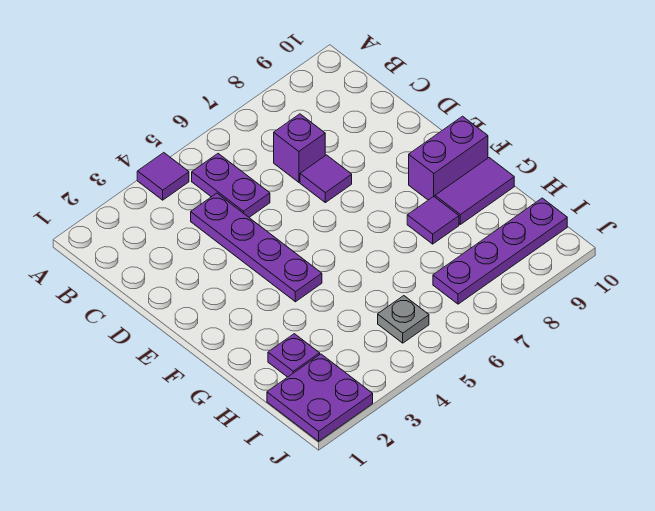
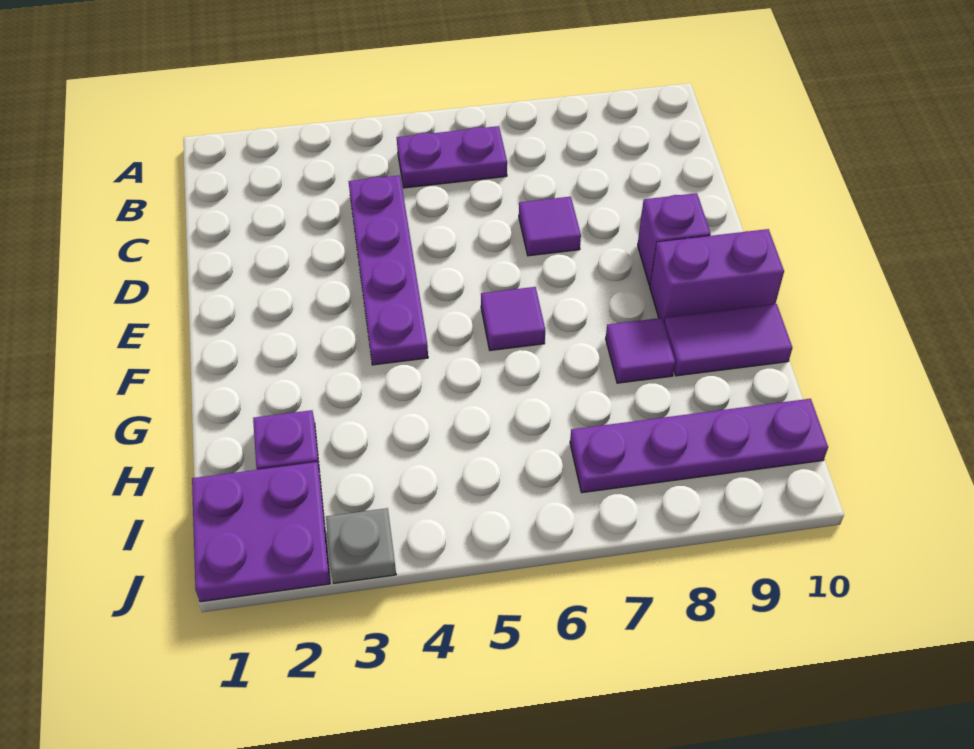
purple tile A4 level 1 -> purple tile F6 level 1
purple plate B5:C5 level 1 -> purple plate B5:B6 level 1
purple brick C7 level 1 -> purple brick E9 level 1
grey plate I5 level 1 -> grey plate J3 level 1

